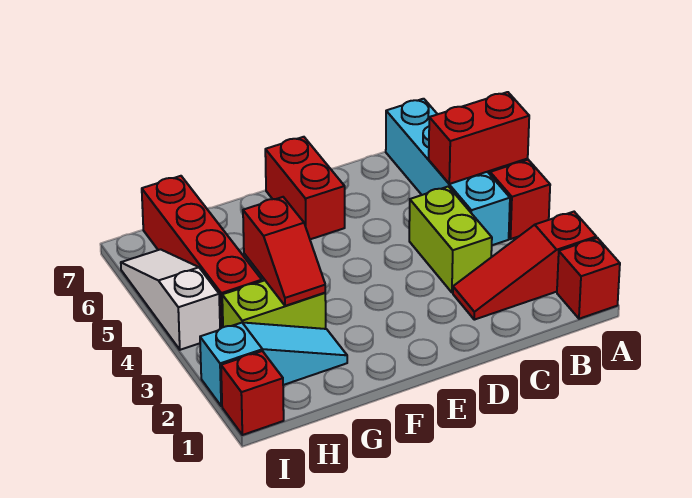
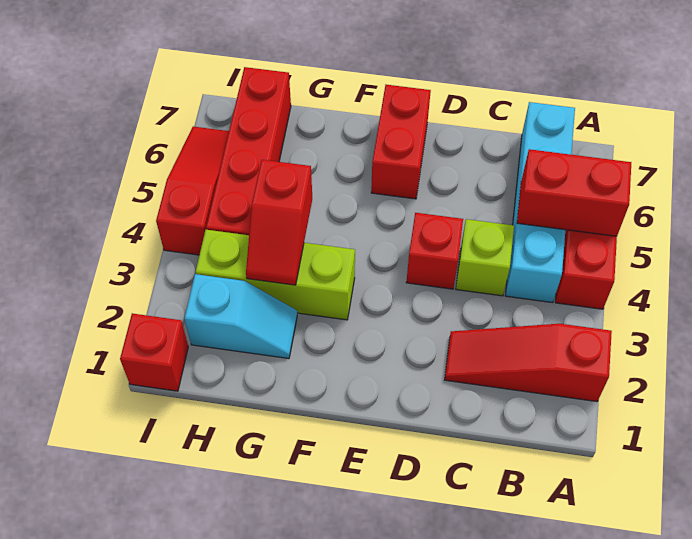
red brick A1 level 1 -> red brick D4 level 1
lime brick C3:C4 level 1 -> lime brick C4 level 1
cyan slope G2:I2 level 1 top I -> cyan slope G2:H2 level 1 top H
lime brick G3:H3 level 1 -> lime brick F3:H3 level 1
white slope I4:I6 level 1 top 4 -> red slope I4:I6 level 1 top 4

